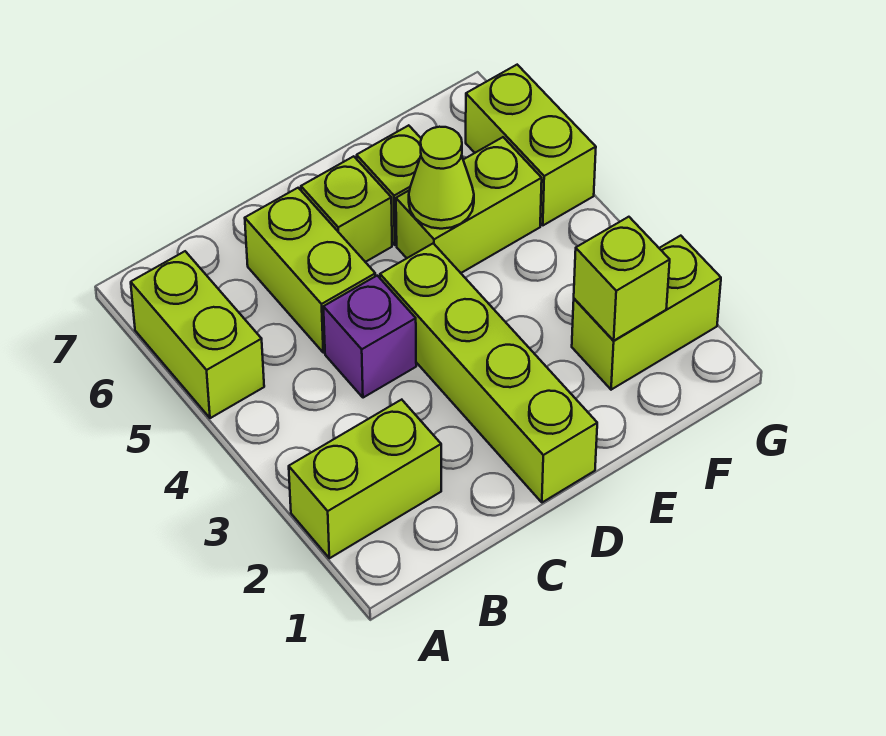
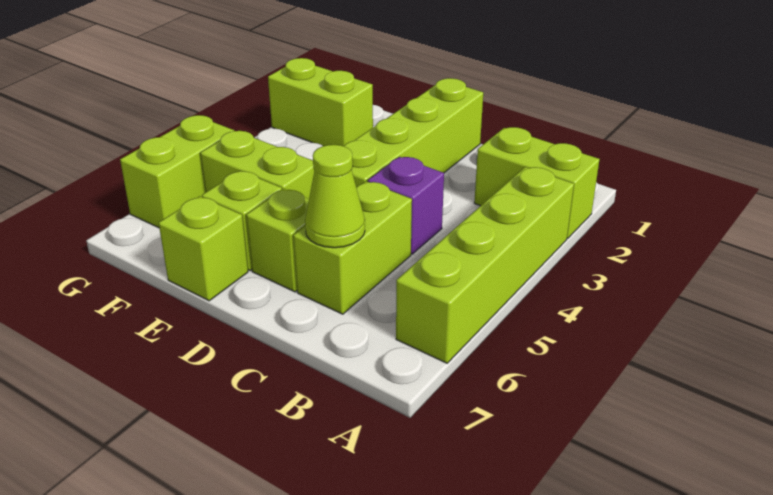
lime brick A5:A6 level 1 -> lime brick A3:A6 level 1
lime cone E5 level 2 -> lime cone C6 level 2
lime brick F2 level 2 -> lime brick E7 level 1

